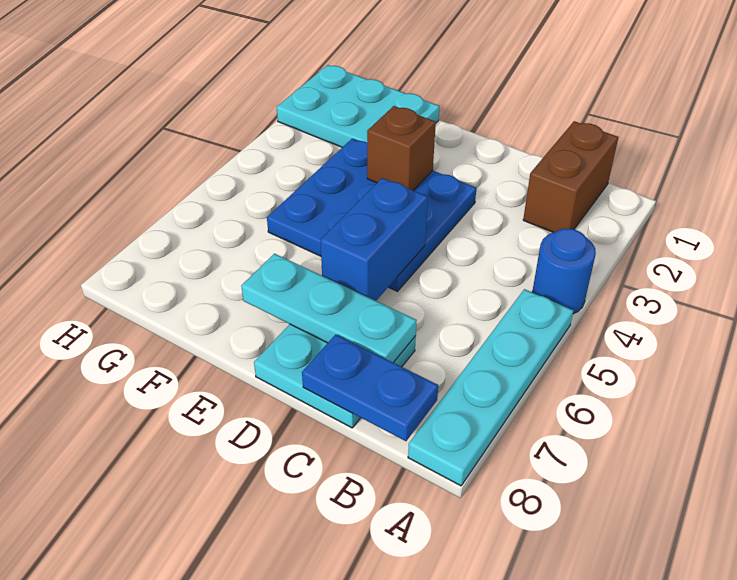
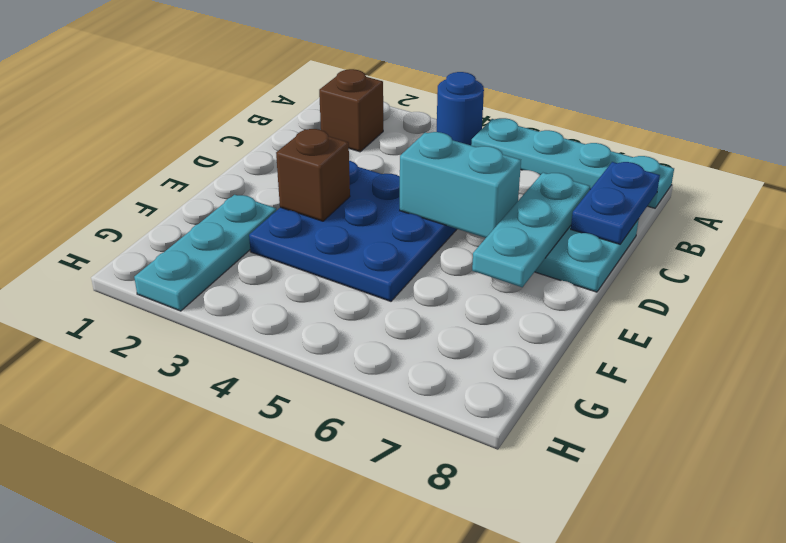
brown brick B1:B2 level 1 -> brown brick B2 level 1
blue brick D5:D6 level 2 -> cyan brick D5:D6 level 2
cyan plate F1:H2 level 1 -> cyan plate F2:H2 level 1

